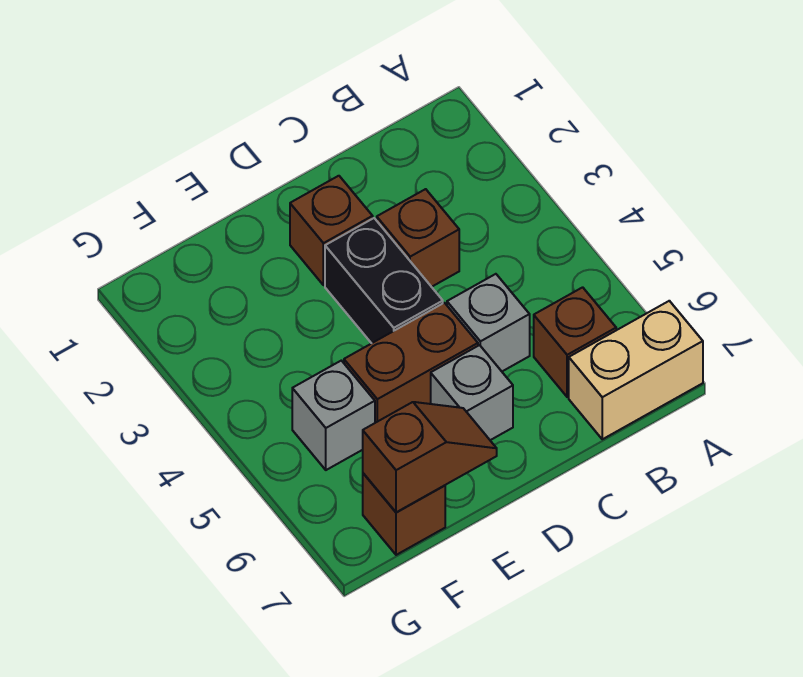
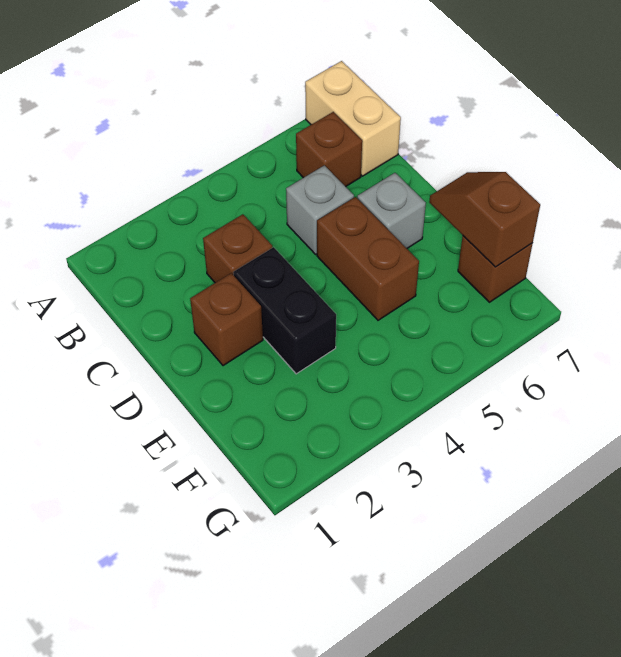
black brick D3:D4 level 1 -> black brick D3:E3 level 1
grey brick F5 level 1 -> none

